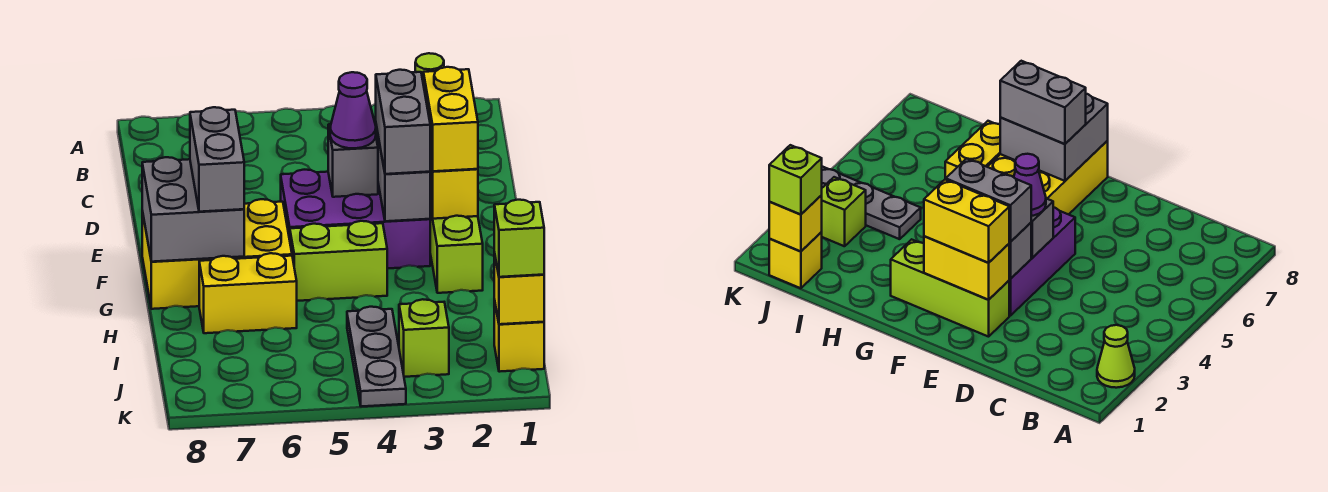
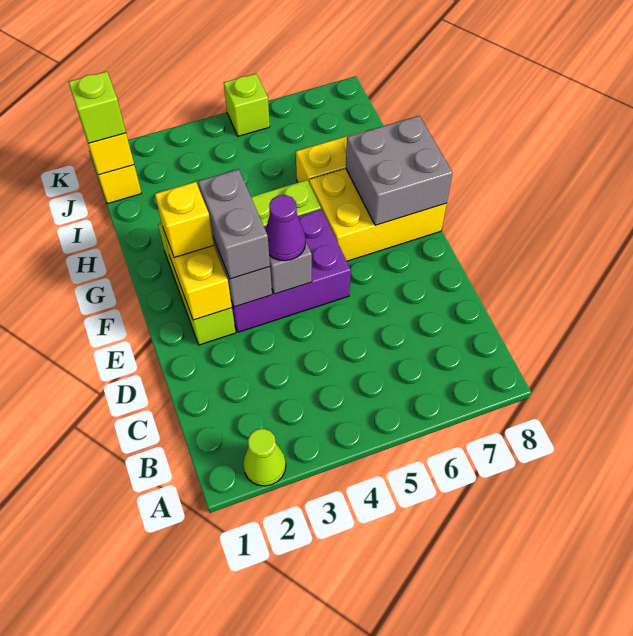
yellow brick E2:F2 level 3 -> yellow brick F2 level 3
grey brick F7:G7 level 3 -> none
grey plate I4:K4 level 1 -> none
lime brick J3 level 1 -> lime brick K5 level 1

